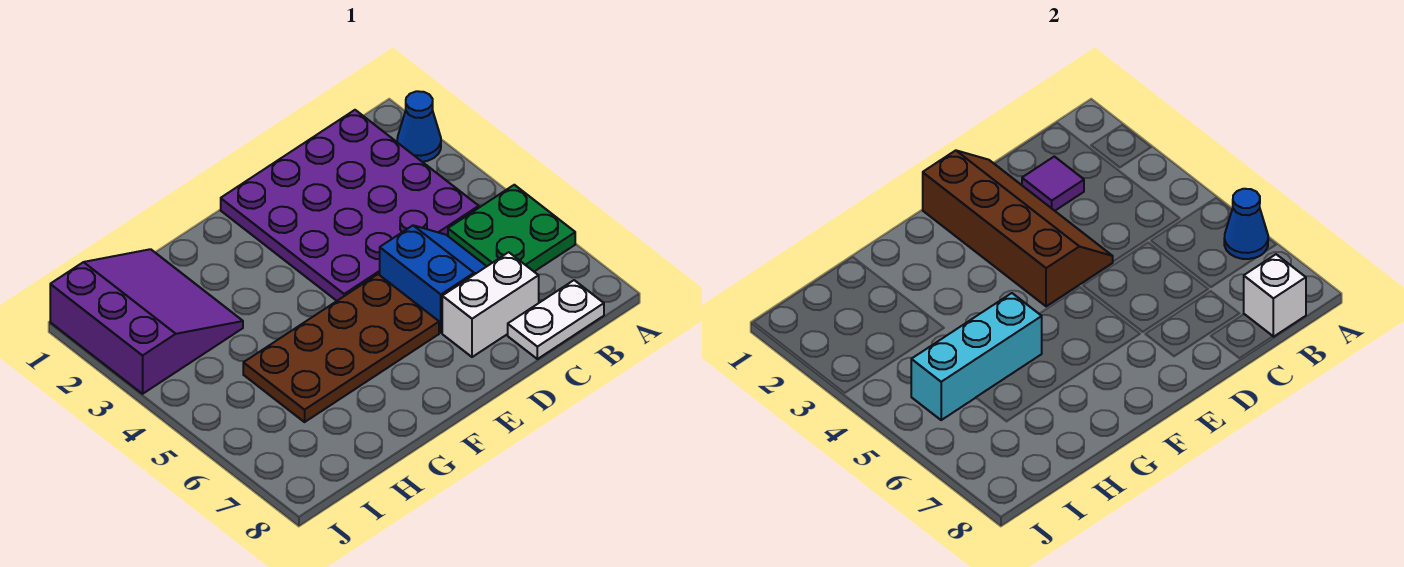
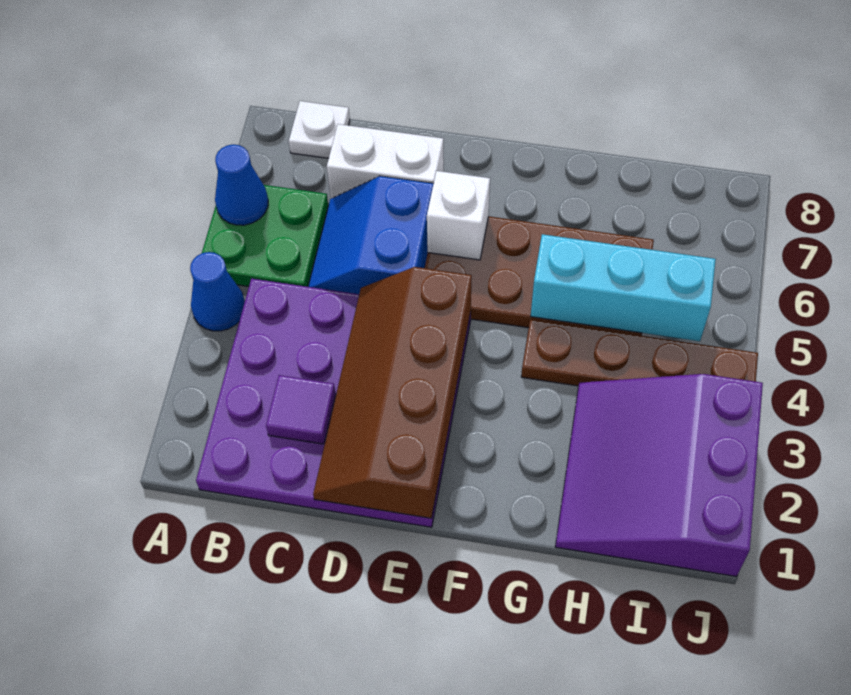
blue cone A2 level 1 -> blue cone A4 level 1
white plate B8:C8 level 1 -> white plate B8 level 1
white brick B8 level 2 -> white brick E6 level 2
none -> brown plate G4:J4 level 1

